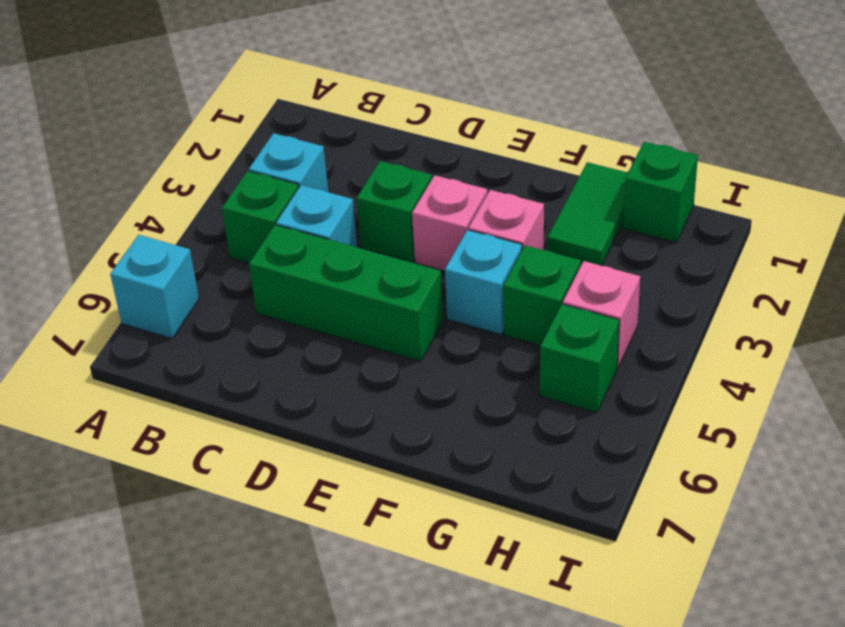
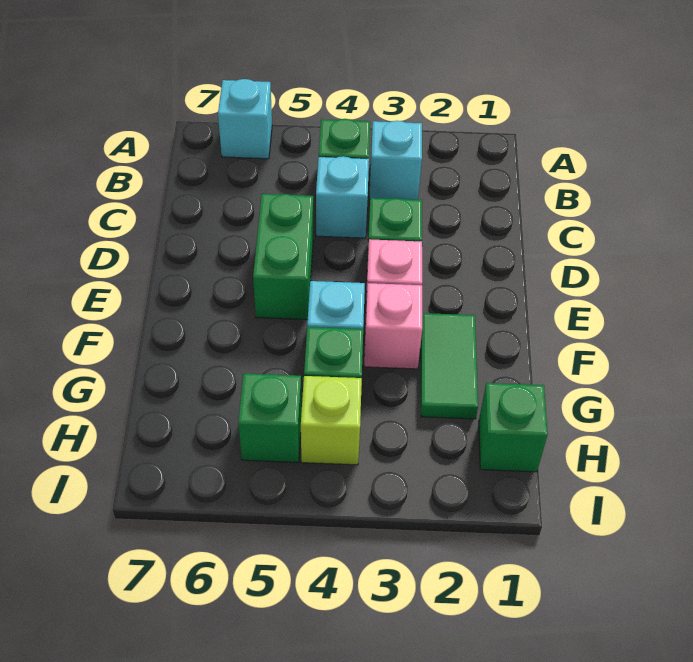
green brick C5:E5 level 1 -> green brick D5:E5 level 1
green tile G1:G2 level 1 -> green tile F2:G2 level 1
pink brick H4 level 1 -> lime brick H4 level 1

